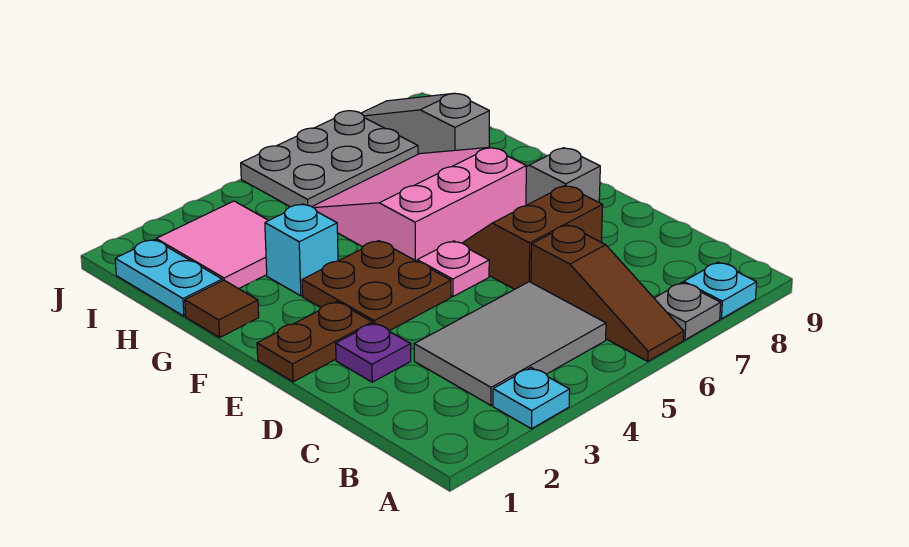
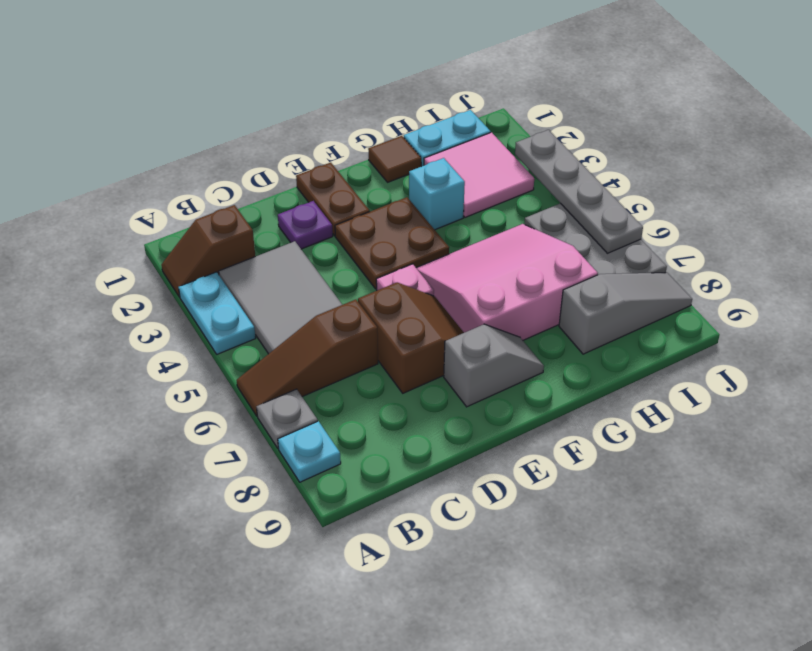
none -> brown slope A2:B2 level 1 top B
cyan plate A3 level 1 -> cyan plate A3:A4 level 1
pink slope F5:H7 level 1 top F -> pink slope F5:H7 level 1 top 7
none -> grey plate J3:J6 level 2

